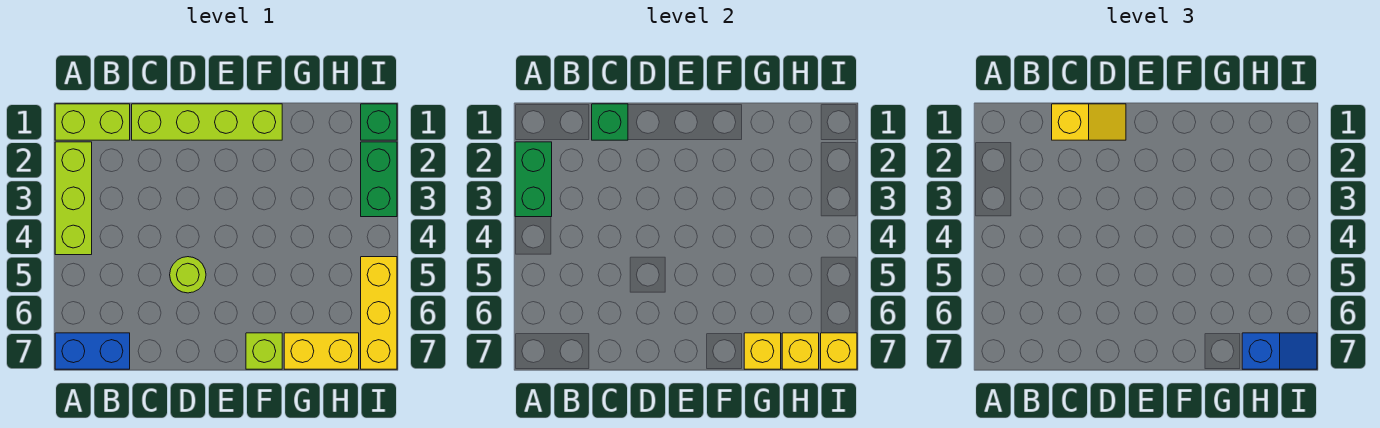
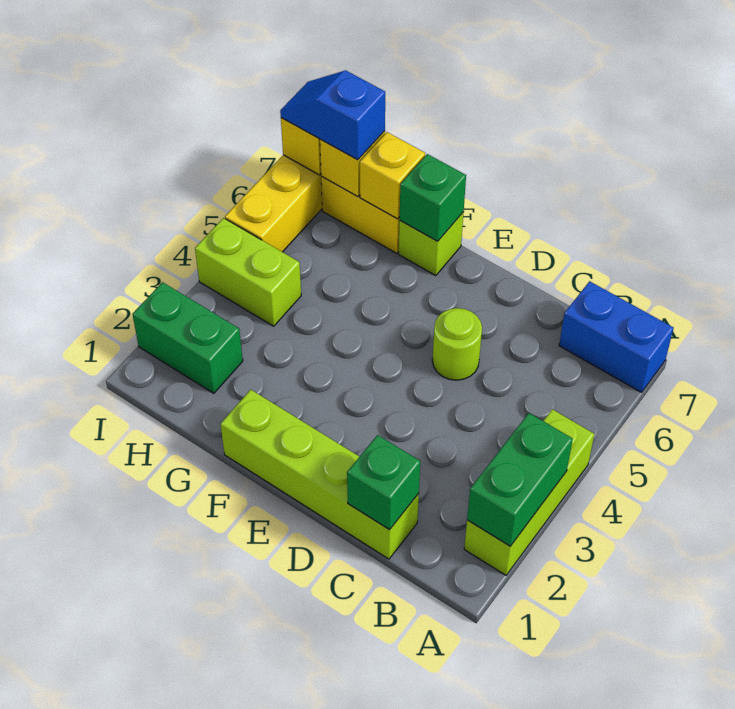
lime brick A1:B1 level 1 -> lime brick H4:I4 level 1
yellow slope C1:D1 level 3 top C -> none
green brick I1 level 1 -> green brick F7 level 2
green brick I2:I3 level 1 -> green brick H2:I2 level 1

